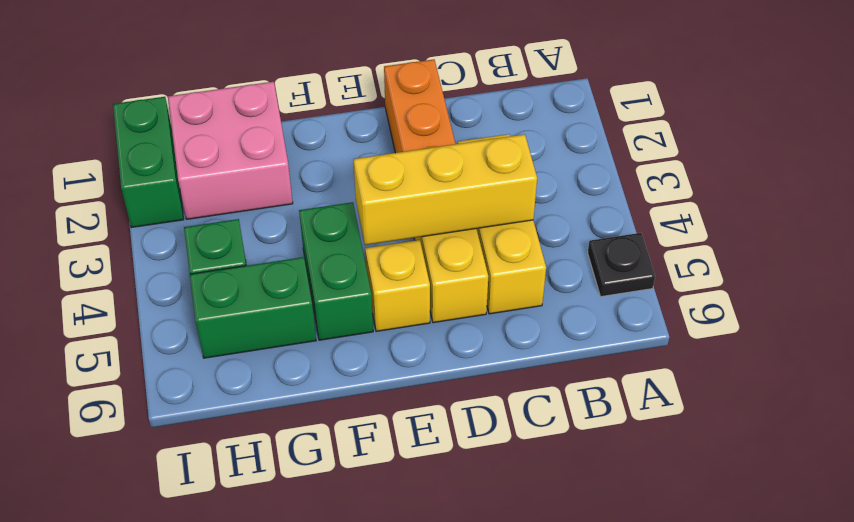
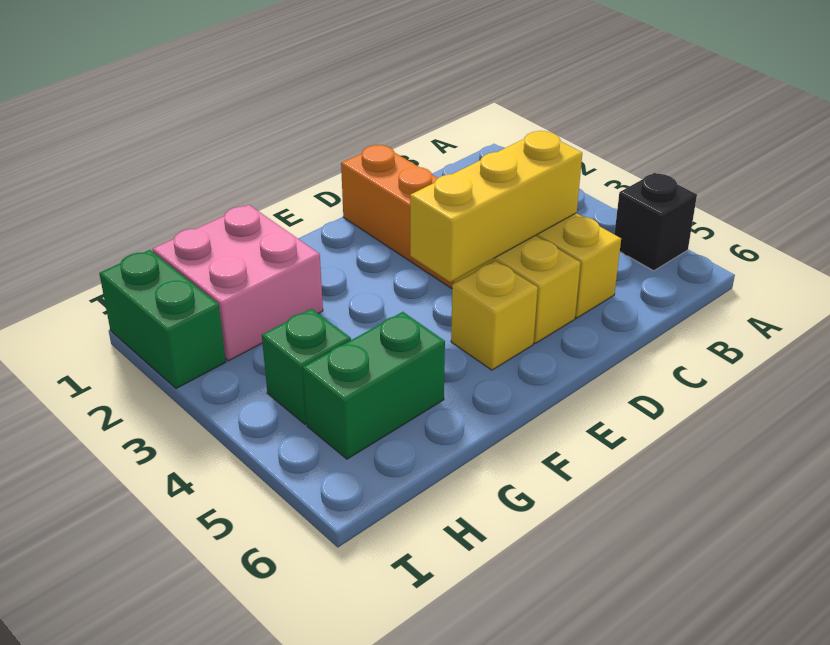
black plate A5 level 1 -> black brick A5 level 1
green brick F4:F5 level 1 -> none

